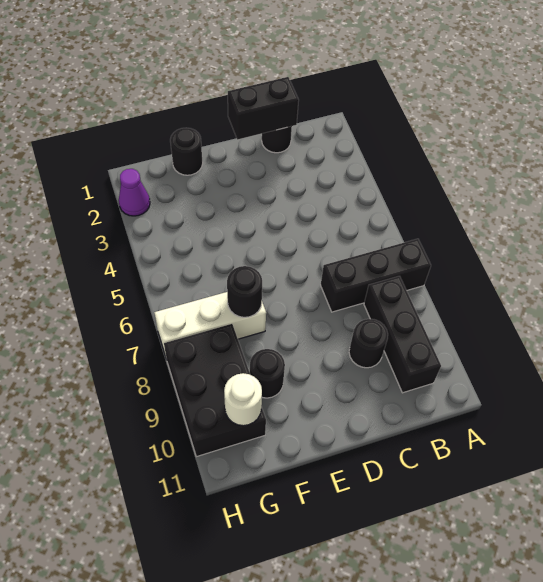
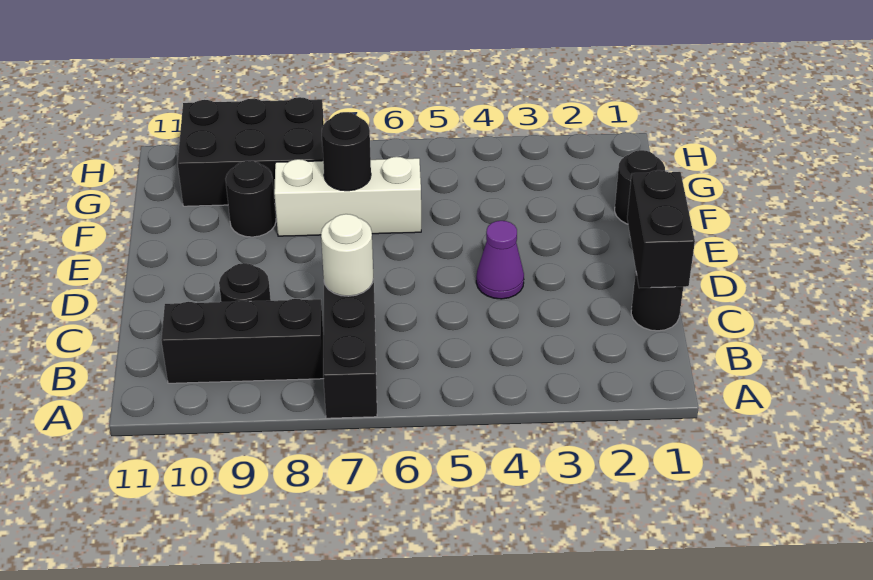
white brick F7:H7 level 1 -> white brick F6:F8 level 1
white round brick G10 level 2 -> white round brick C7 level 2
purple cone H2 level 1 -> purple cone D4 level 1

